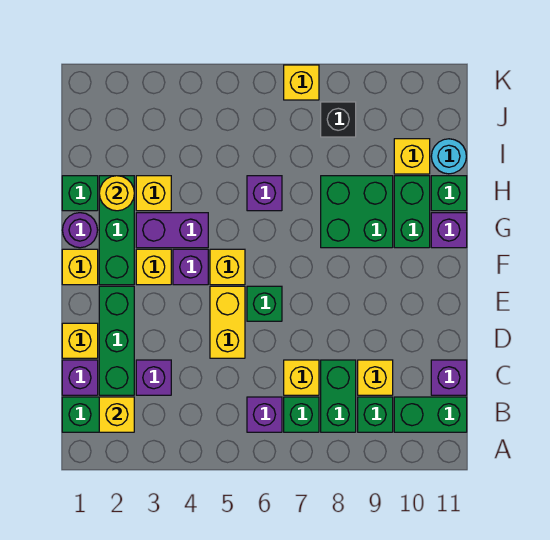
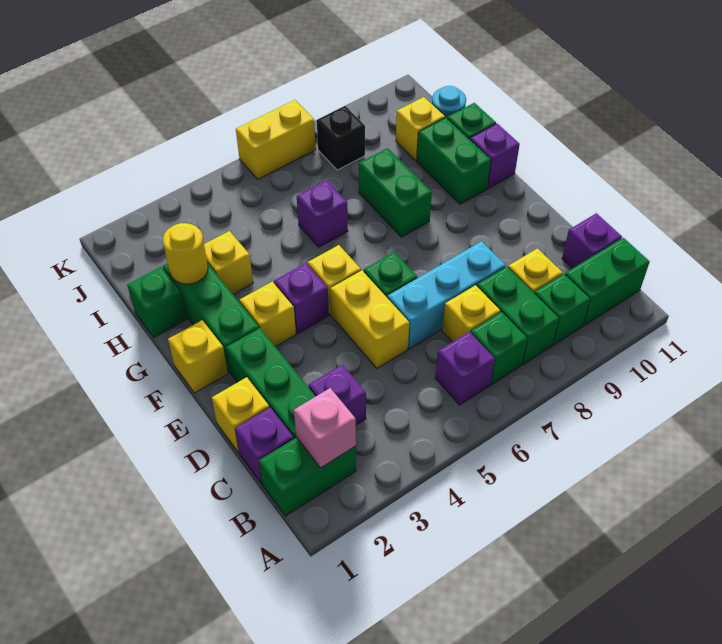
yellow brick B2 level 2 -> pink brick B2 level 2
none -> cyan brick D6:D8 level 1
purple round brick G1 level 1 -> none
purple brick G3:G4 level 1 -> none
green brick G8:H9 level 1 -> green brick G8:H8 level 1
yellow brick K7 level 1 -> yellow brick K6:K7 level 1

